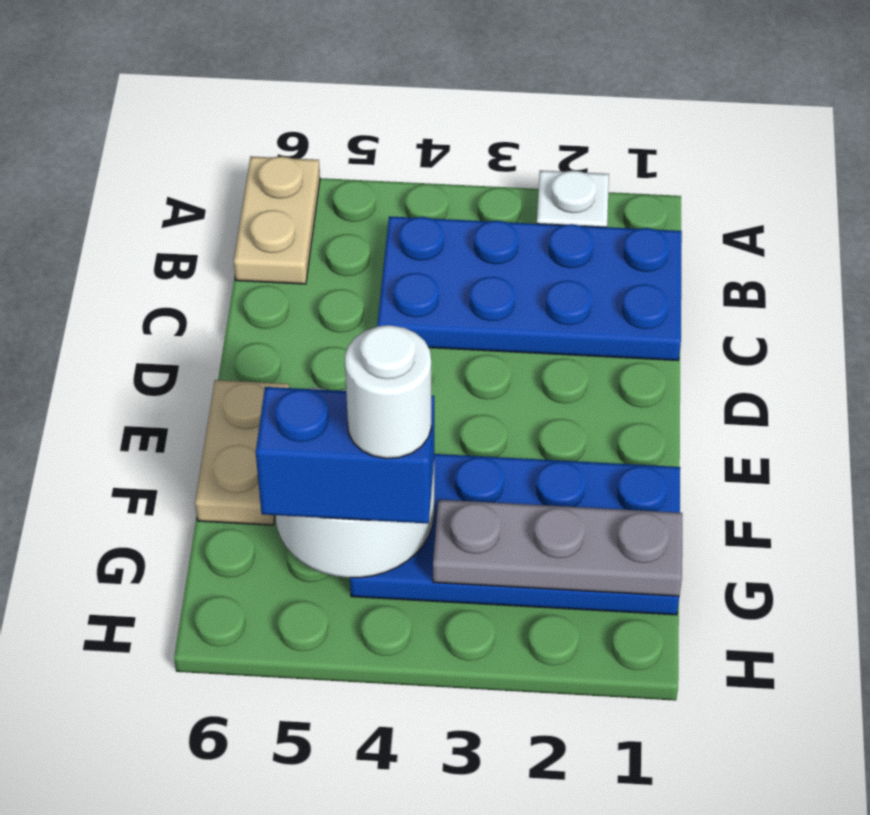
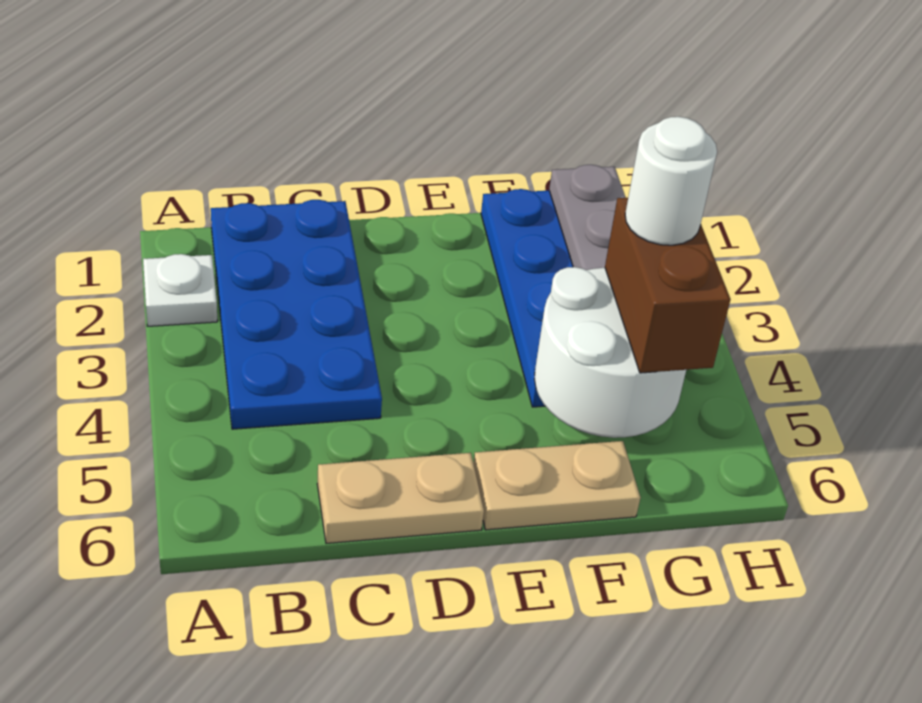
tan plate A6:B6 level 1 -> tan plate C6:D6 level 1
blue brick G4:G5 level 3 -> brown brick G4:G5 level 3

